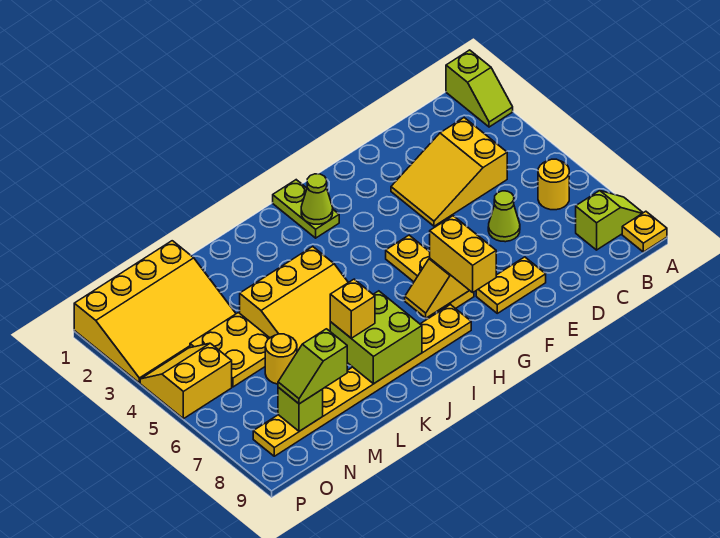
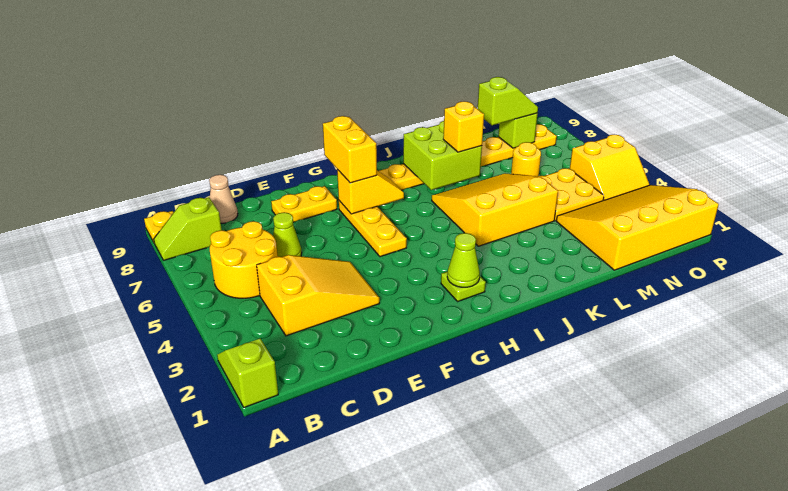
yellow round brick B6 level 1 -> yellow round brick B5:C6 level 1
none -> tan cone C9 level 1
lime plate H1:H2 level 1 -> lime plate H2 level 1

